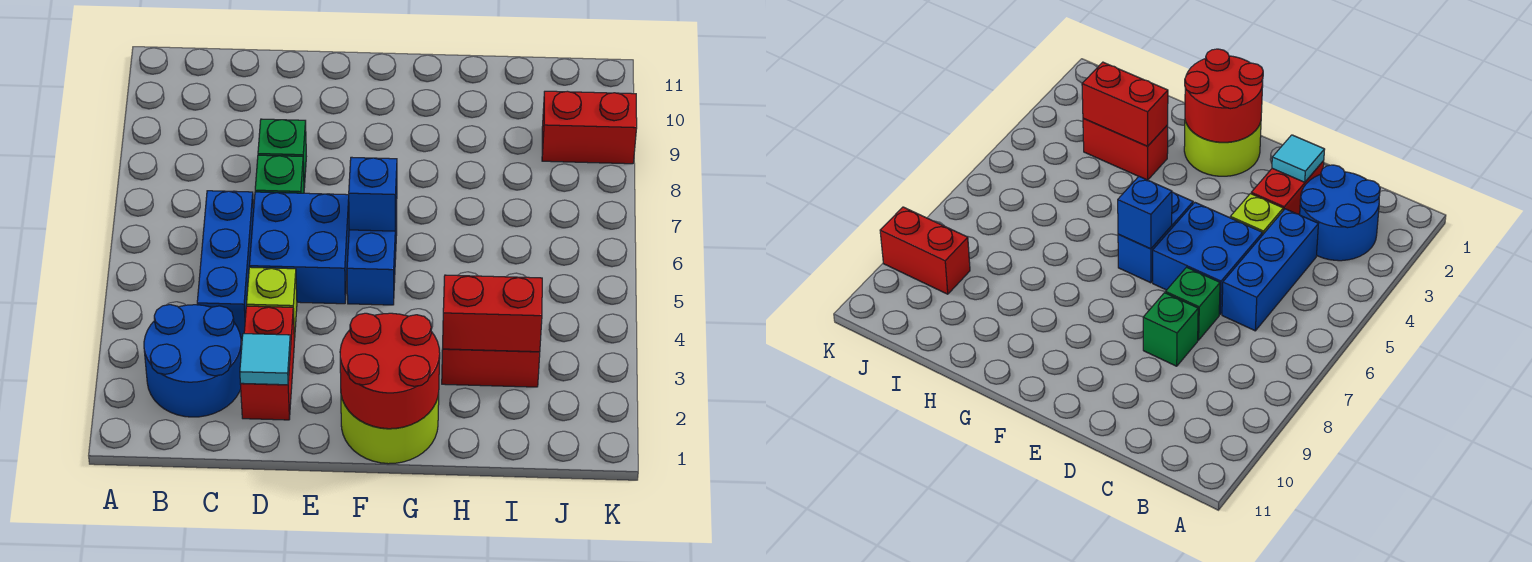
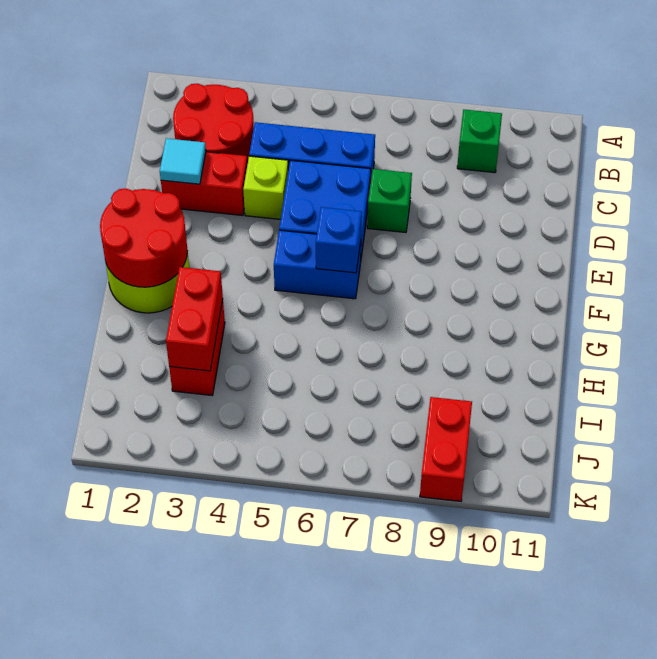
blue round brick B2:C3 level 1 -> red round brick B2:C3 level 1
green brick D8 level 1 -> green brick B9 level 1

